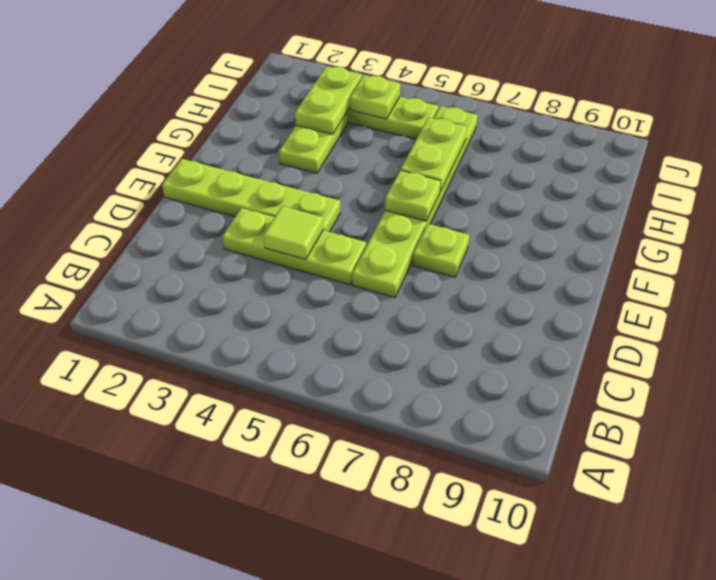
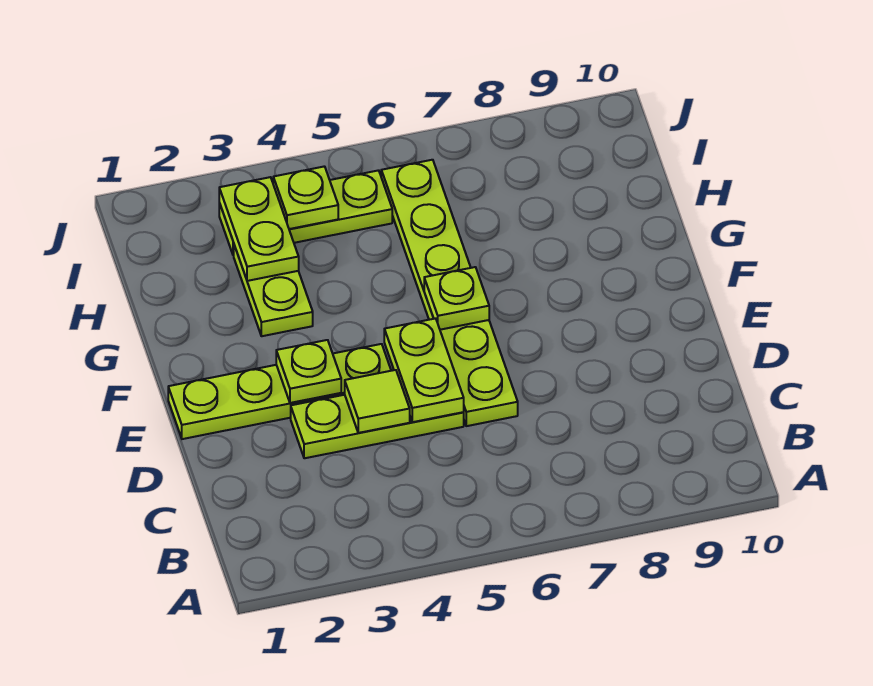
lime plate E7 level 1 -> lime plate E3 level 2
lime plate G6:H6 level 2 -> lime plate D5:E5 level 2

